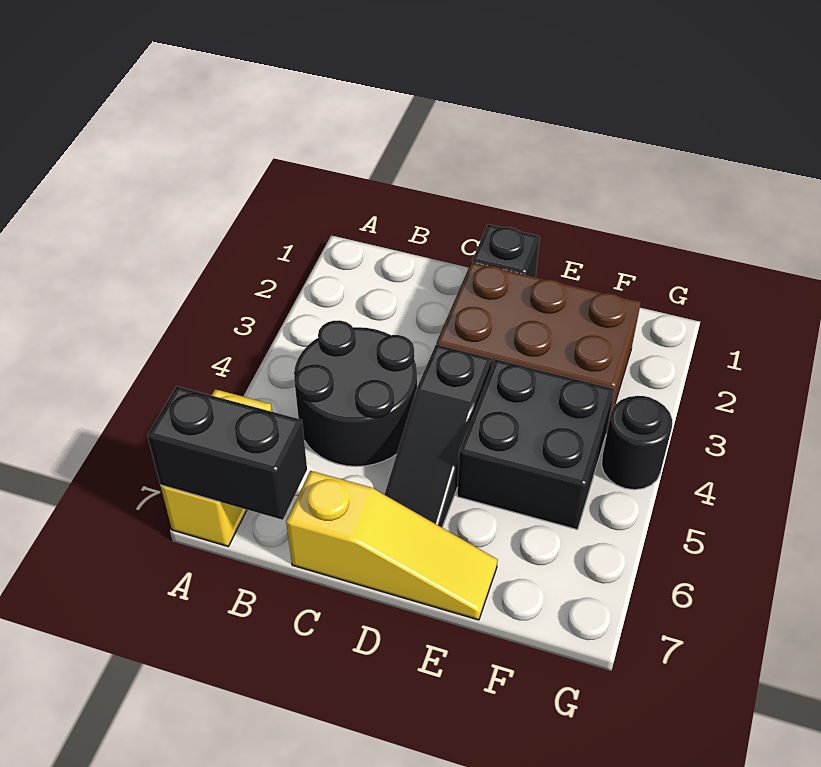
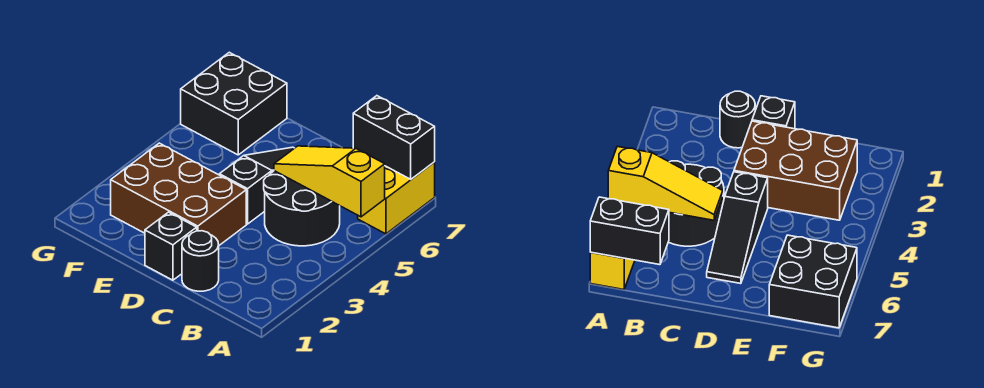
yellow slope C7:E7 level 1 top C -> yellow slope A5:C5 level 2 top A
black brick E4:F5 level 1 -> black brick F6:G7 level 1
black round brick G4 level 1 -> black round brick C1 level 1

